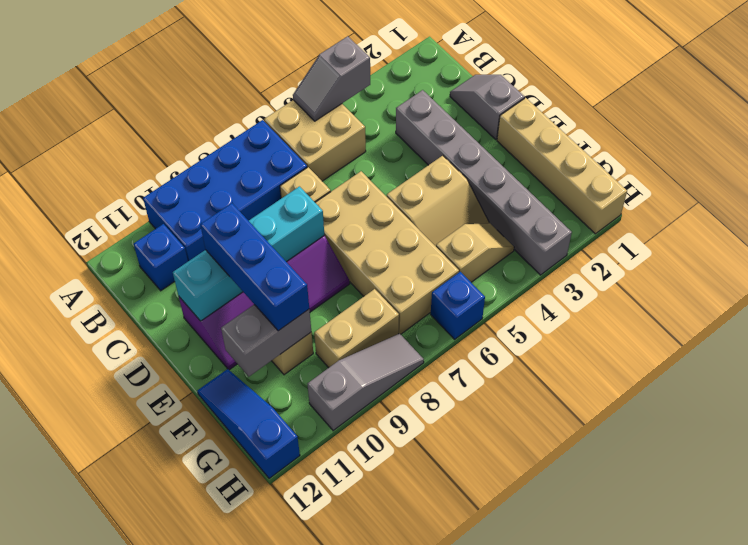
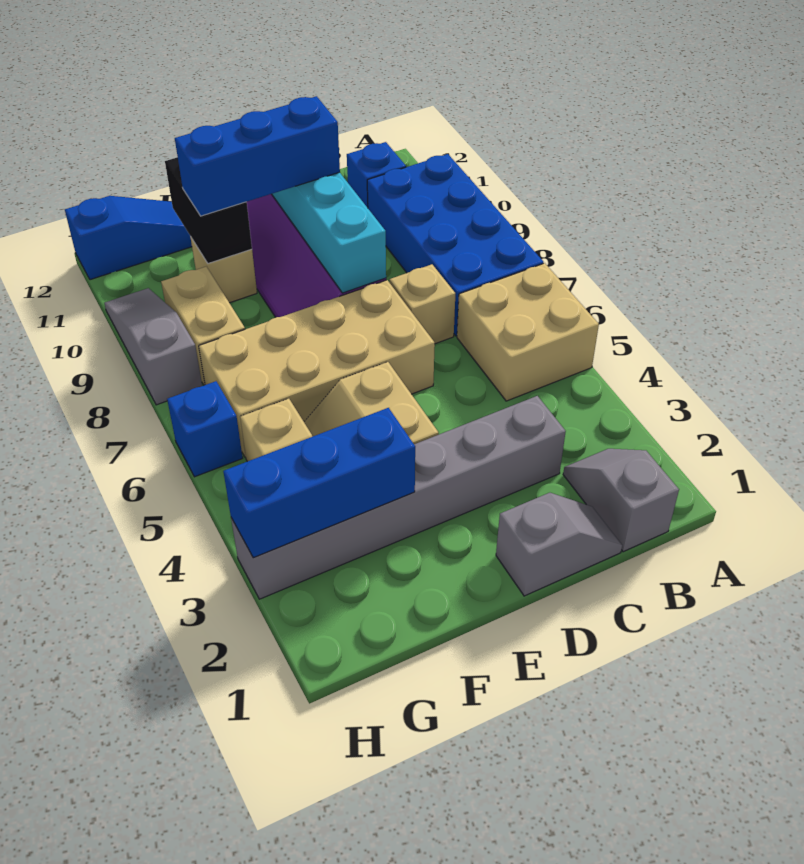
grey slope A4:A5 level 2 top 4 -> grey slope B1:B2 level 1 top 1
tan brick E1:H1 level 1 -> none
none -> blue brick F3:H3 level 2
grey brick F10:F11 level 2 -> black brick F10:F11 level 2
grey slope H8:H10 level 1 top 10 -> grey slope H8:H10 level 1 top 8

